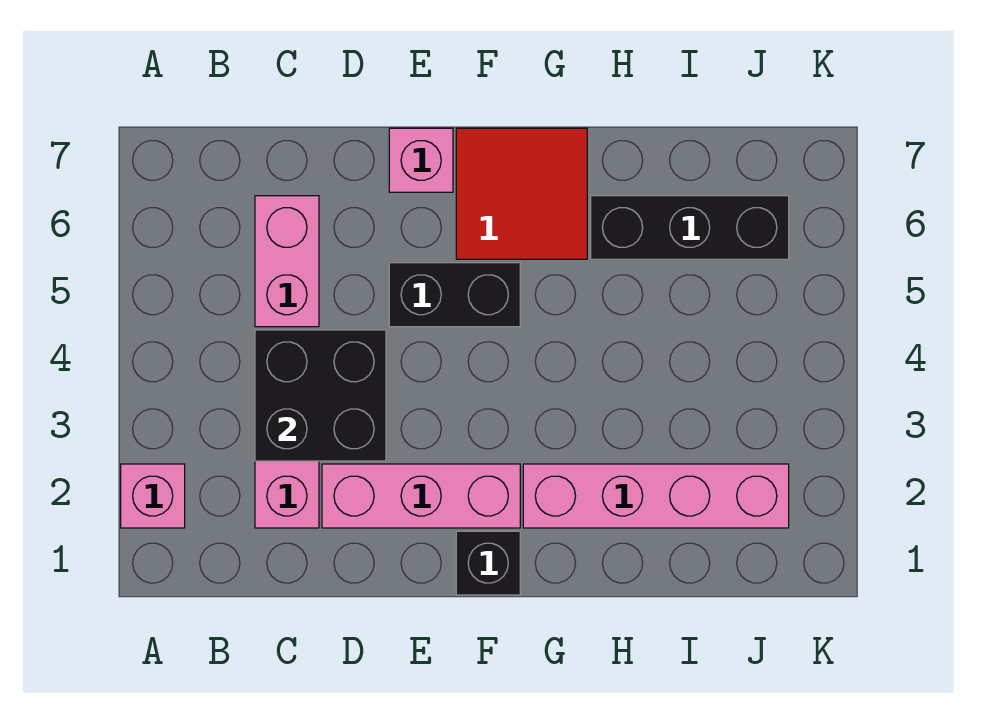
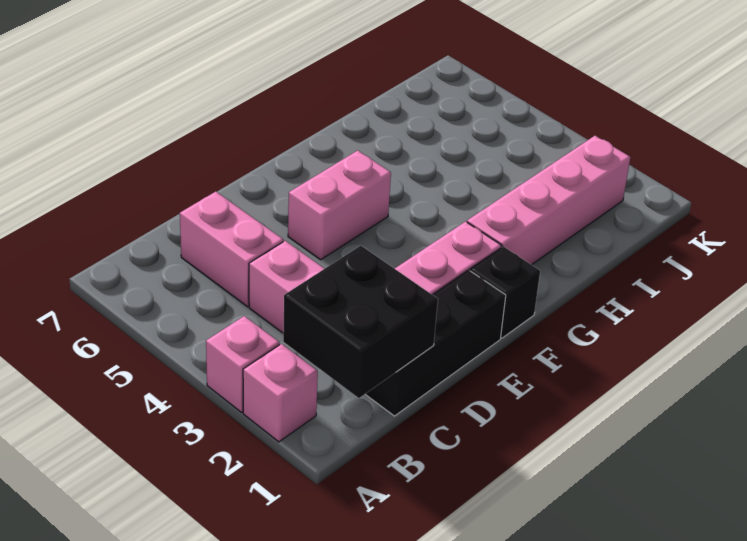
black brick C3:D4 level 2 -> black brick B1:C2 level 2
black brick E5:F5 level 1 -> pink brick E5:F5 level 1
pink brick E7 level 1 -> pink brick A3 level 1
red tile F6:G7 level 1 -> none
black brick H6:J6 level 1 -> black brick C1:E1 level 1

